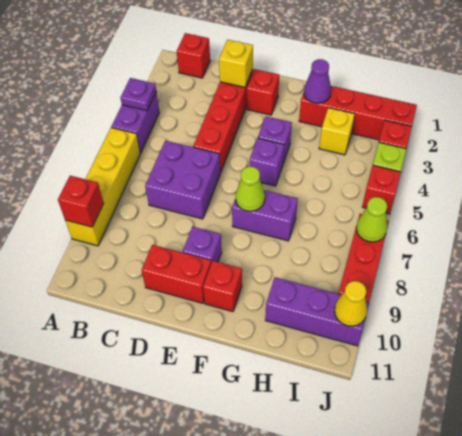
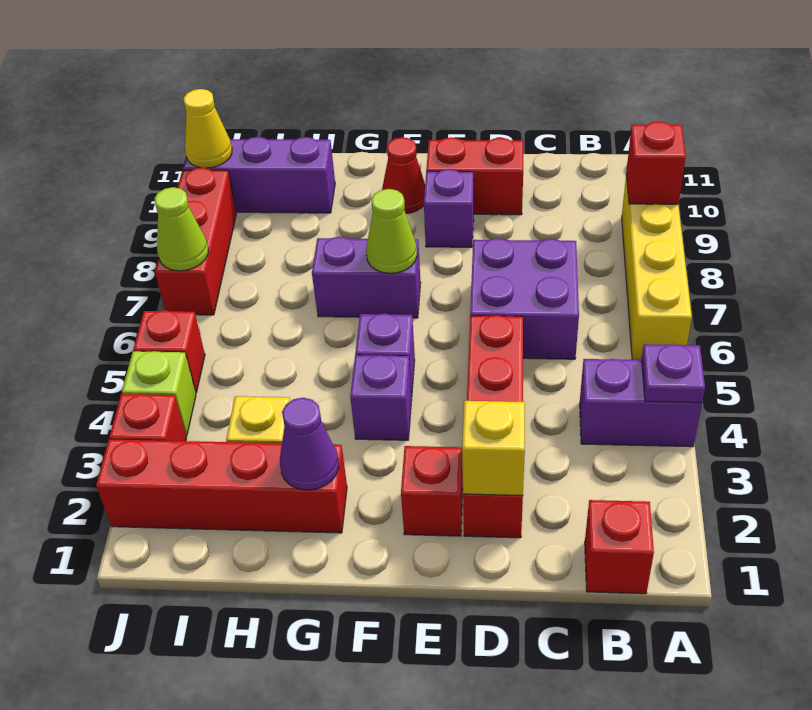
purple brick A4:A5 level 1 -> purple brick A4:B4 level 1
red brick F10 level 1 -> red cone F10 level 1

